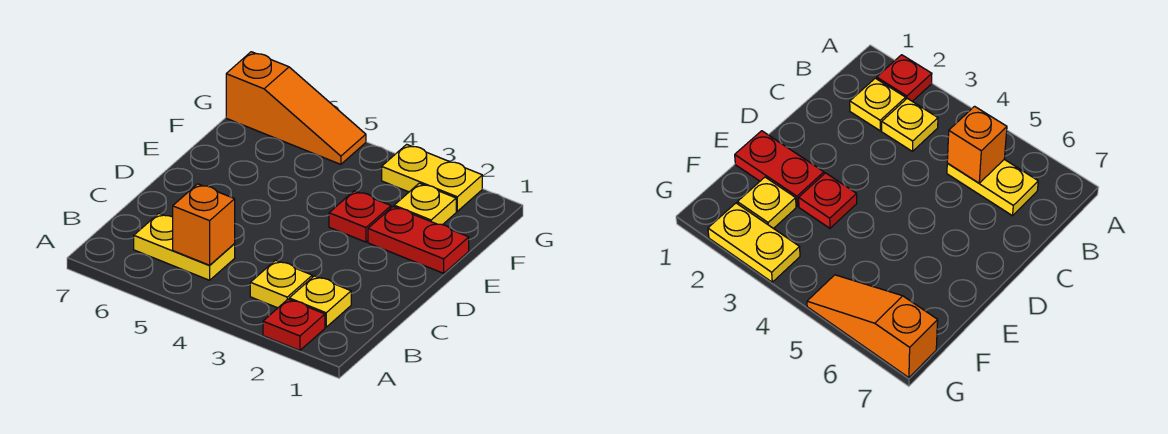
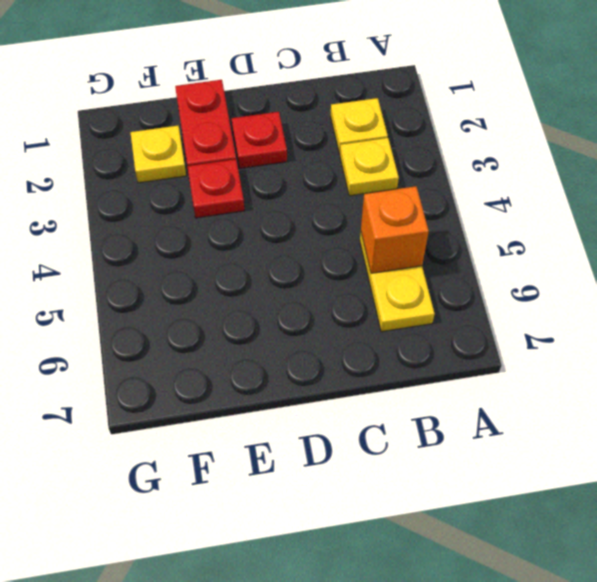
red plate A2 level 1 -> red plate D2 level 1
yellow plate G2:G3 level 1 -> none
orange slope G5:G7 level 1 top 7 -> none

